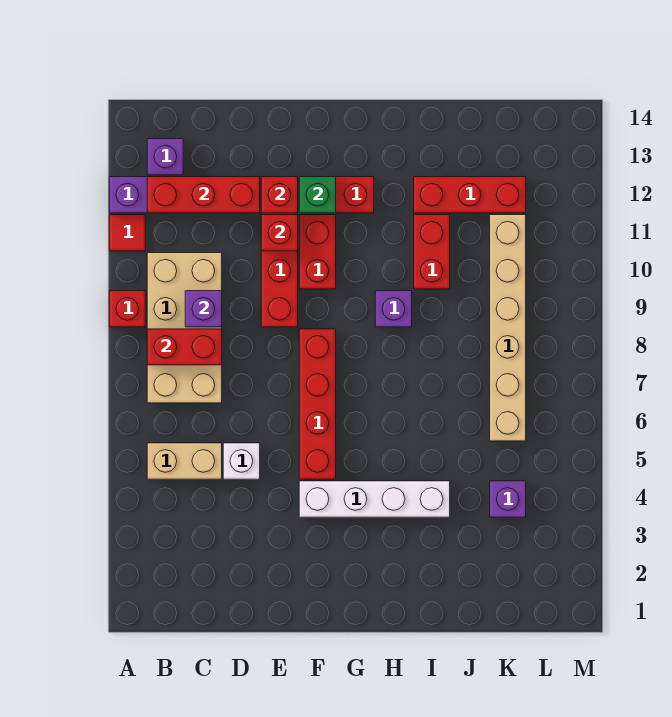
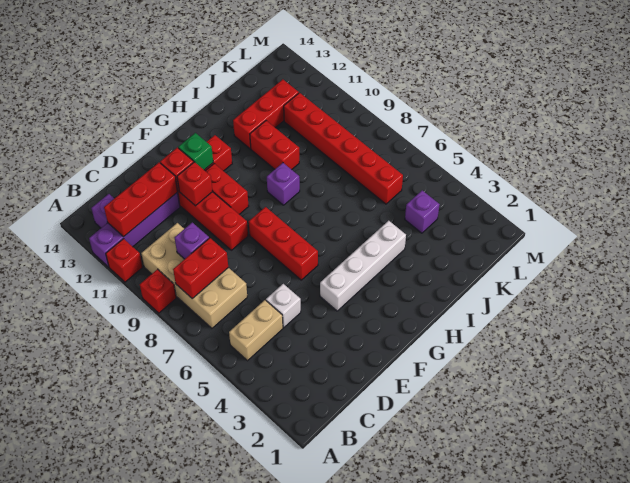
red tile A11 level 1 -> red brick A11 level 1
red brick F5:F8 level 1 -> red brick F6:F8 level 1
tan brick K6:K11 level 1 -> red brick K6:K11 level 1

